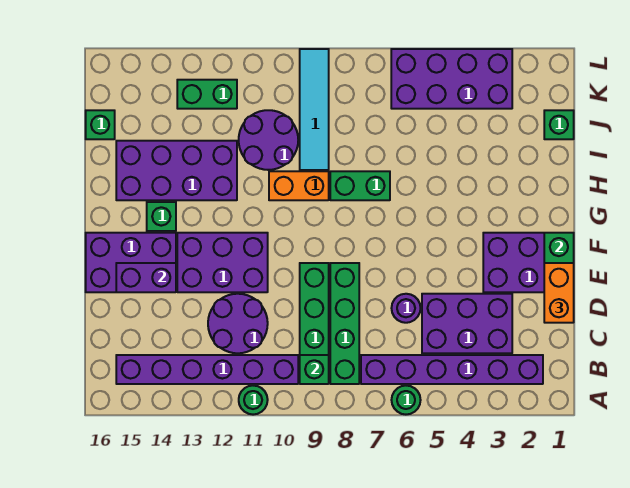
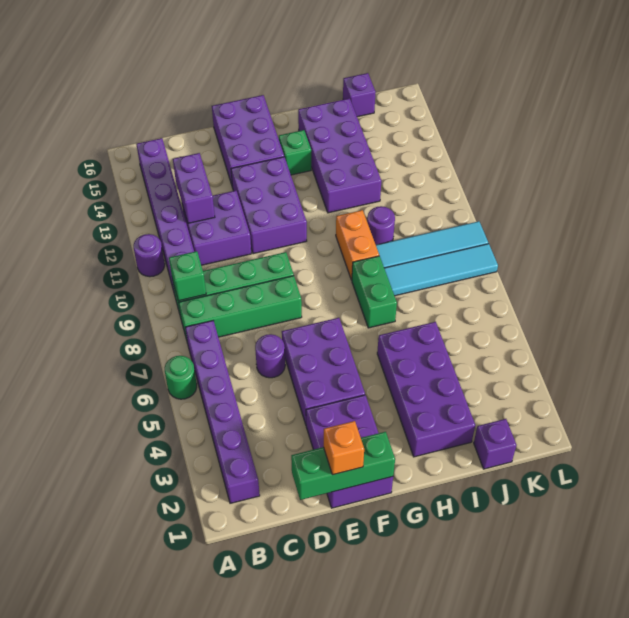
green round brick A11 level 1 -> purple round brick A11 level 1
purple brick C3:D5 level 1 -> purple brick E4:F6 level 1
purple round brick C11:D12 level 1 -> purple brick C11:D12 level 1
orange brick D1:E1 level 3 -> orange brick E1 level 3
purple brick E14:E15 level 2 -> purple brick C12:C13 level 2
none -> cyan tile I8:L8 level 1
purple round brick I10:J11 level 1 -> purple round brick I10 level 1
green brick J1 level 1 -> purple brick J1 level 1
green brick J16 level 1 -> purple brick J16 level 1
purple brick K3:L6 level 1 -> purple brick H2:I5 level 1
green brick K12:K13 level 1 -> none

